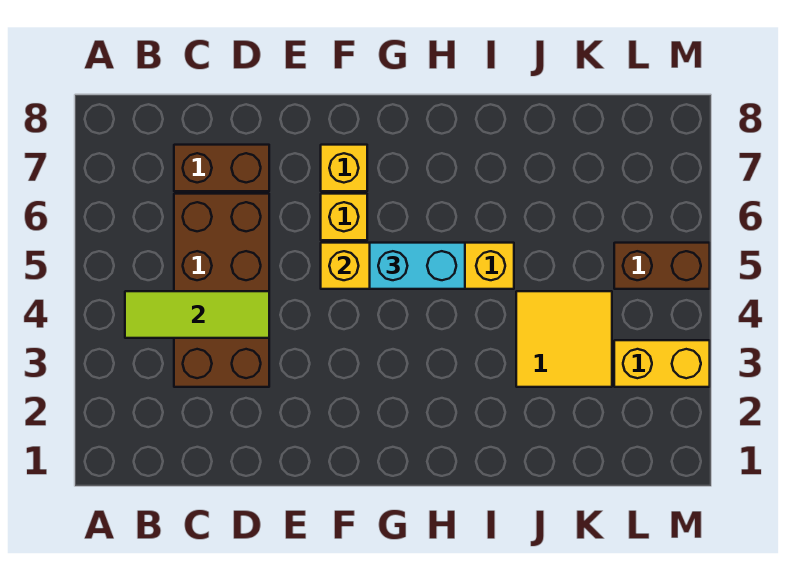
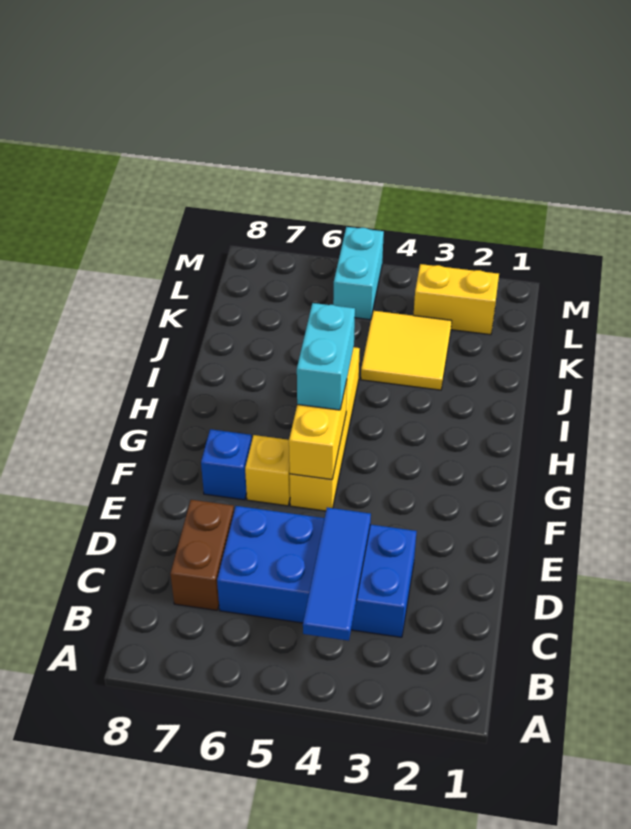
lime tile B4:D4 level 2 -> blue tile B4:D4 level 2
brown brick C3:D6 level 1 -> blue brick C3:D6 level 1
yellow brick F7 level 1 -> blue brick F7 level 1
yellow brick L3:M3 level 1 -> yellow brick L2:L3 level 1
brown brick L5:M5 level 1 -> cyan brick L5:M5 level 1

